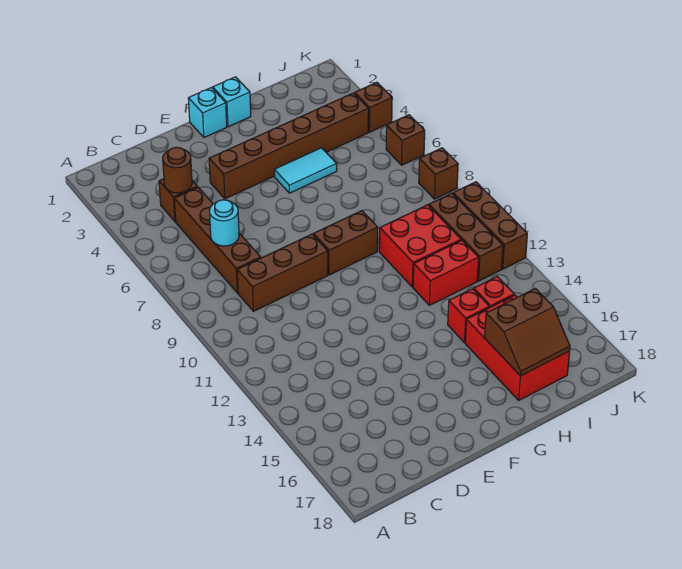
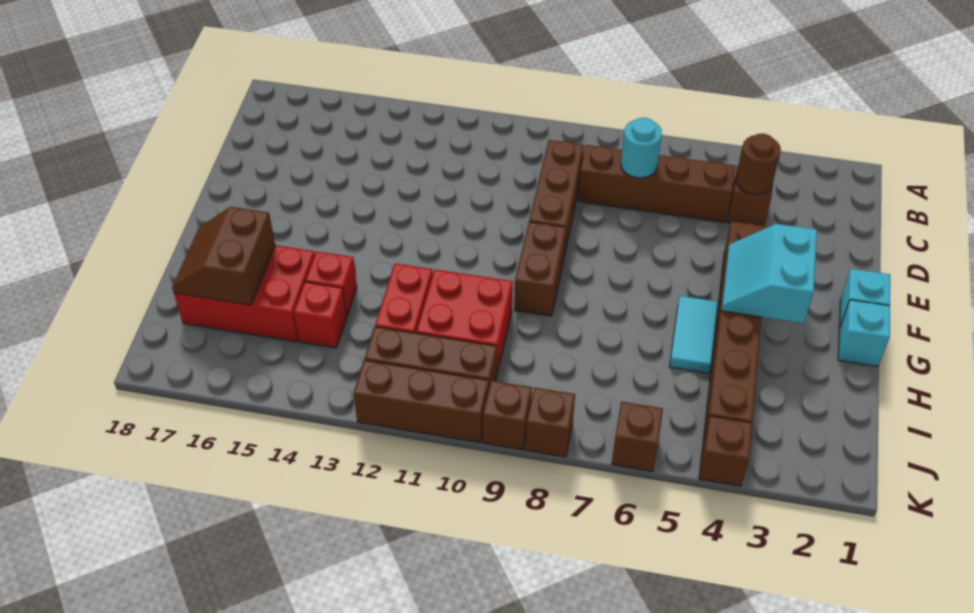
none -> cyan slope F3:G4 level 2 top 3
none -> brown brick K9 level 1

